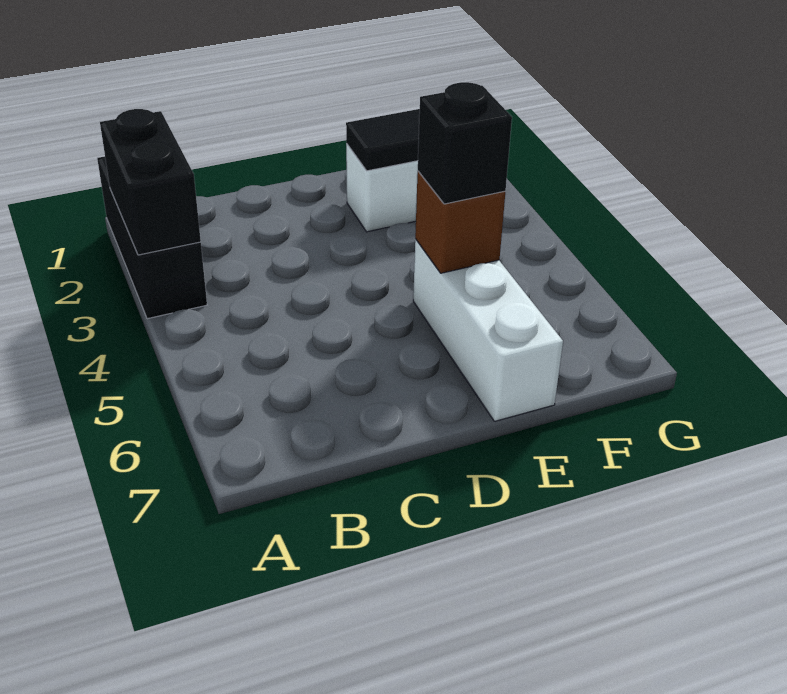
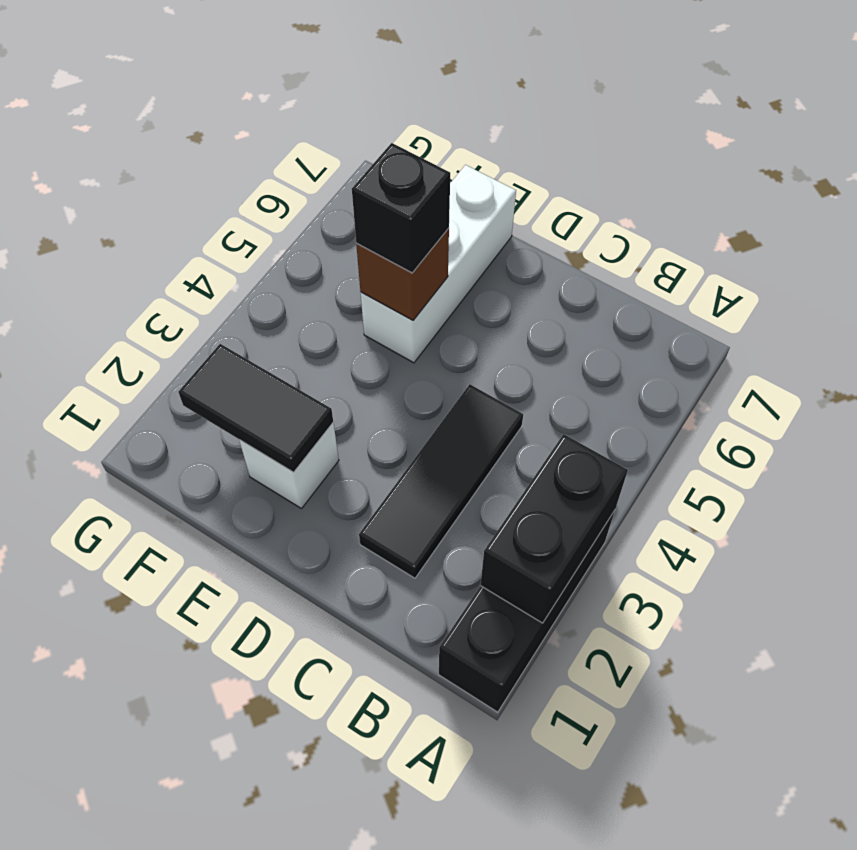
none -> black tile C2:C4 level 1

